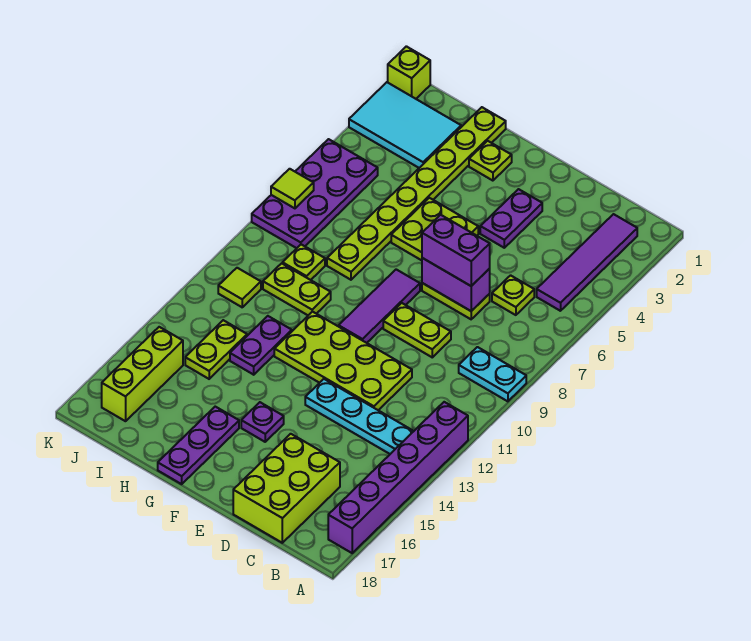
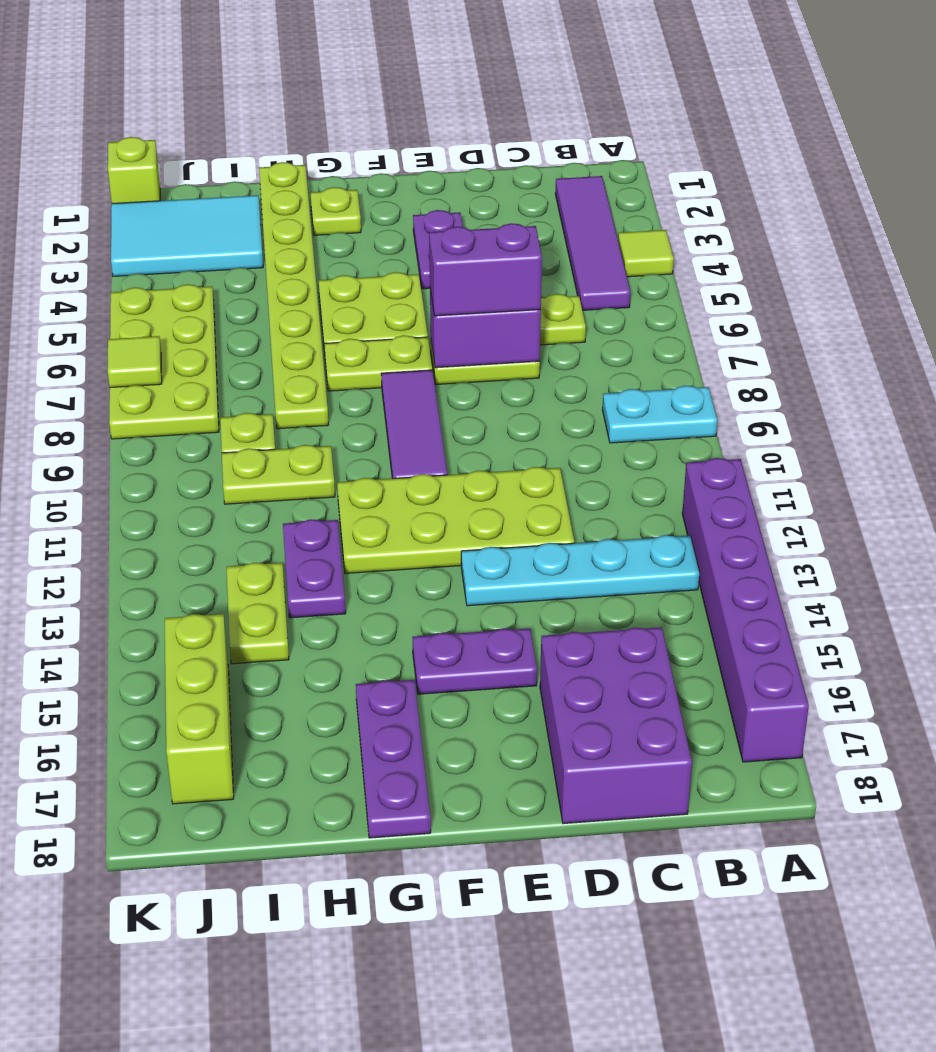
lime brick C16:D18 level 1 -> purple brick C16:D18 level 1
lime plate D9:E9 level 1 -> lime plate F7:G7 level 1
purple plate F15 level 1 -> purple plate E15:F15 level 1
purple plate J5:K8 level 1 -> lime plate J5:K8 level 1
lime tile J11 level 1 -> lime tile A4 level 1

